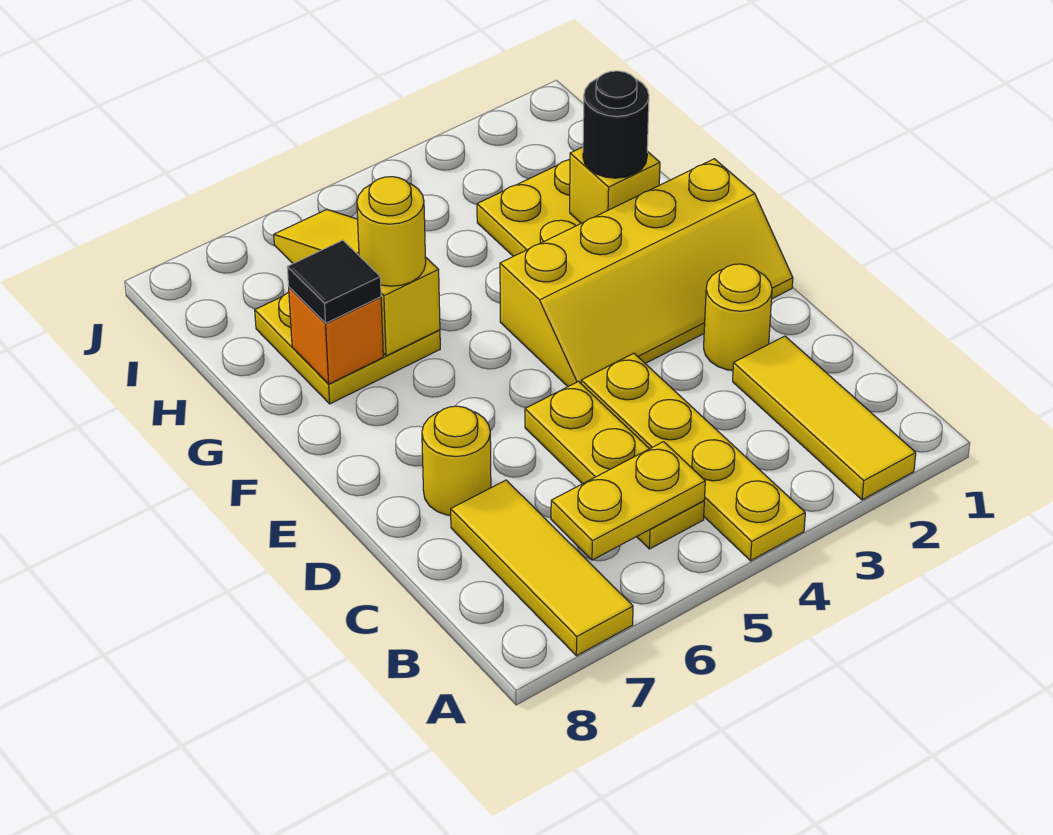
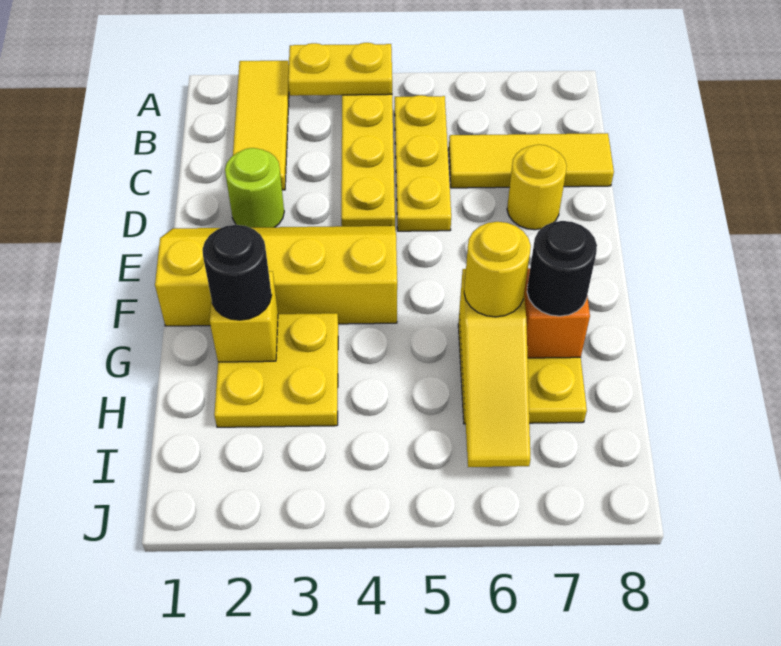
yellow tile A7:C7 level 1 -> yellow tile C6:C8 level 1
yellow plate B5:B6 level 2 -> yellow plate A3:A4 level 2
yellow round brick D2 level 1 -> lime round brick D2 level 1
black tile G7 level 3 -> black round brick G7 level 3

